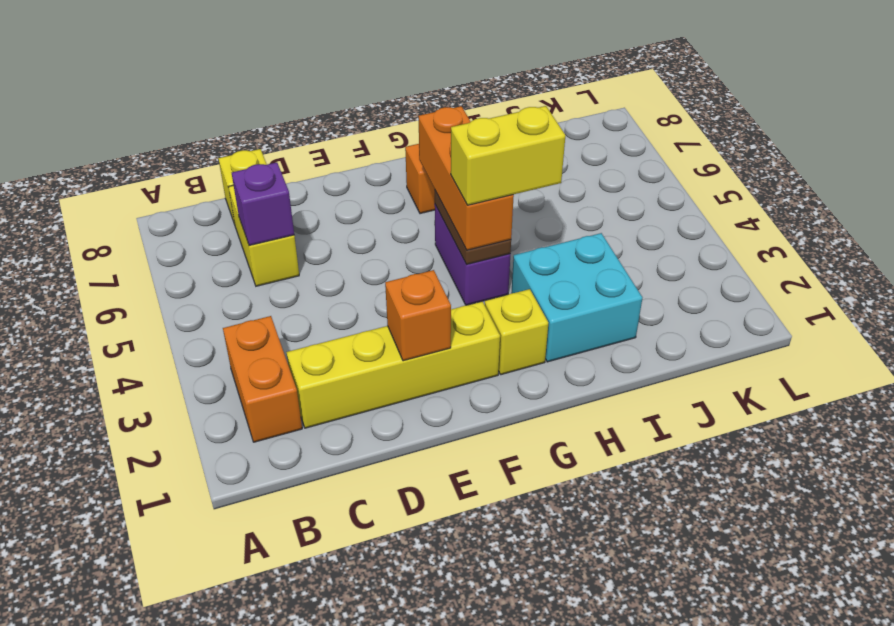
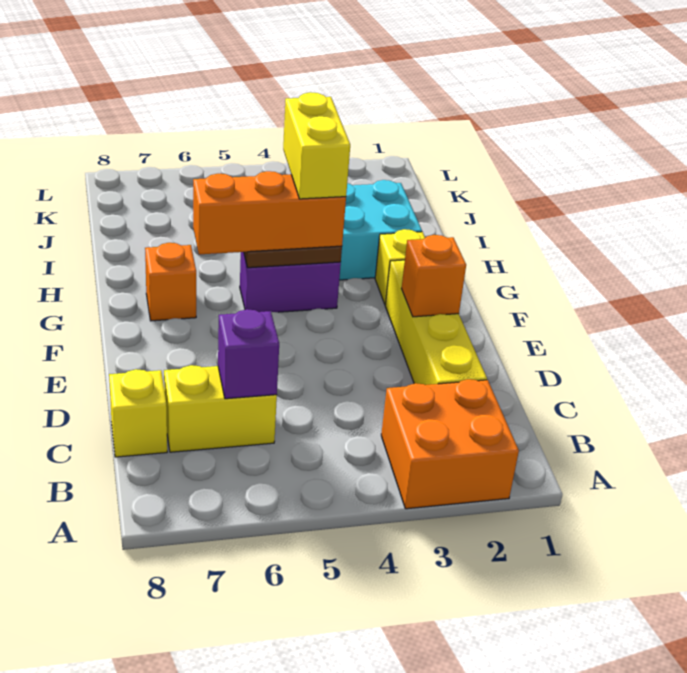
orange brick B2:B3 level 1 -> orange brick A2:B3 level 1

